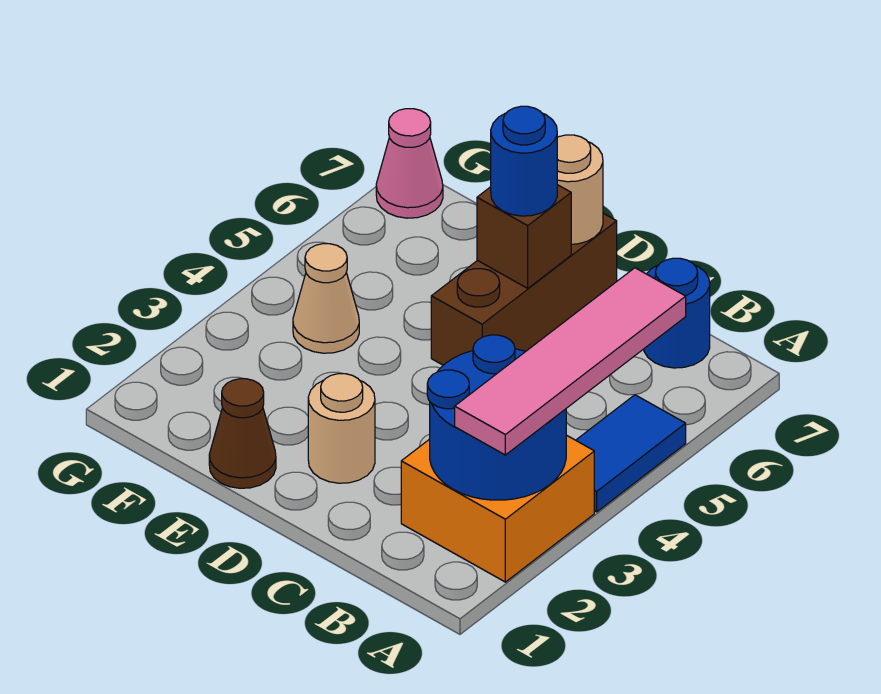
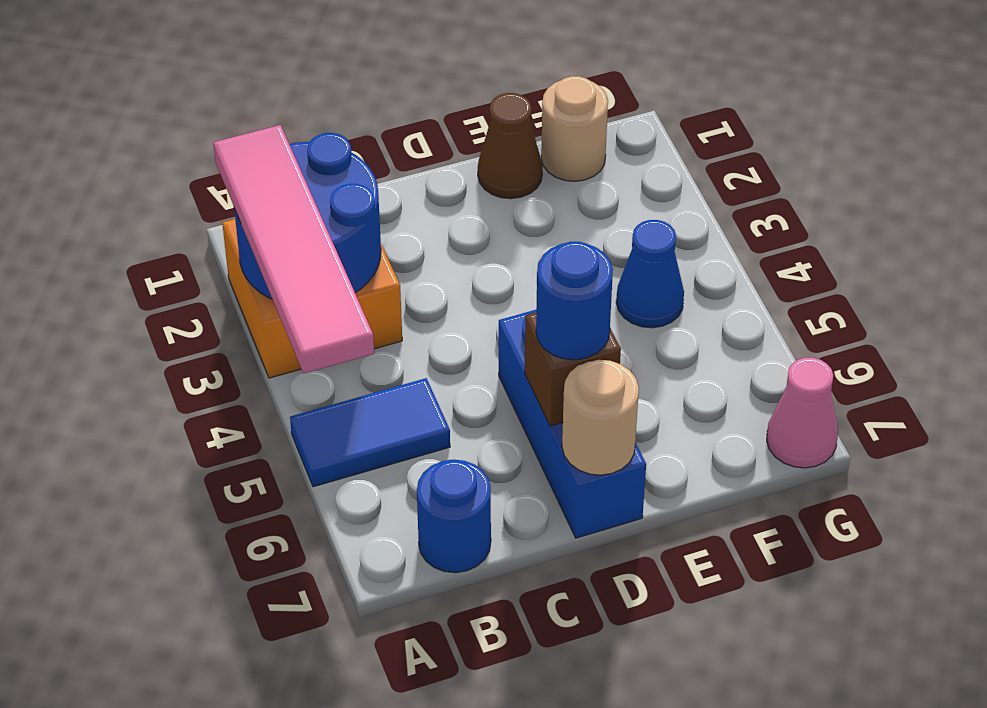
blue tile A4:A5 level 1 -> blue tile A5:B5 level 1
tan round brick D2 level 1 -> tan round brick F1 level 1
brown brick D5:D7 level 1 -> blue brick D5:D7 level 1
tan cone F4 level 1 -> blue cone F4 level 1

